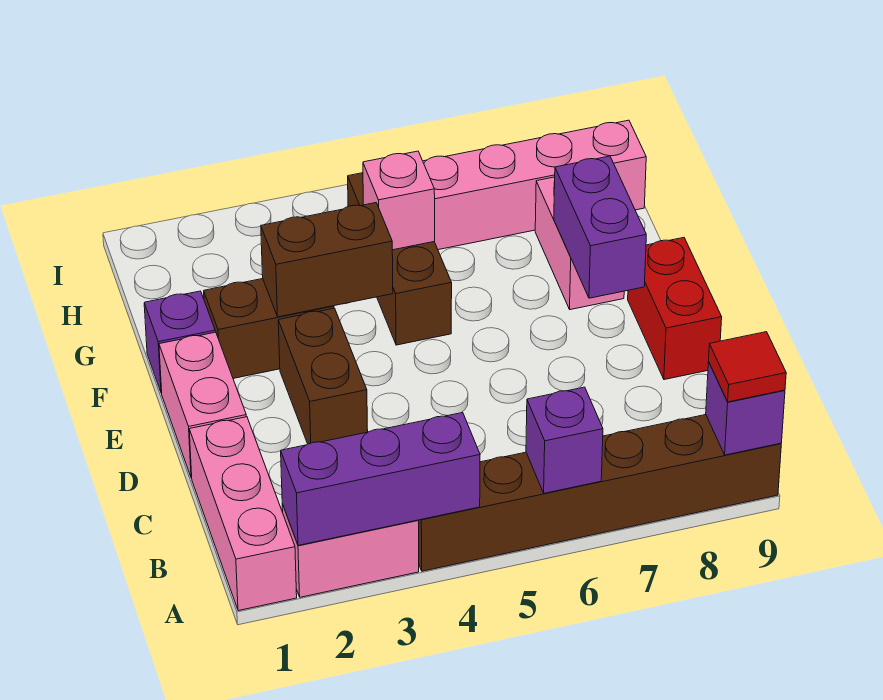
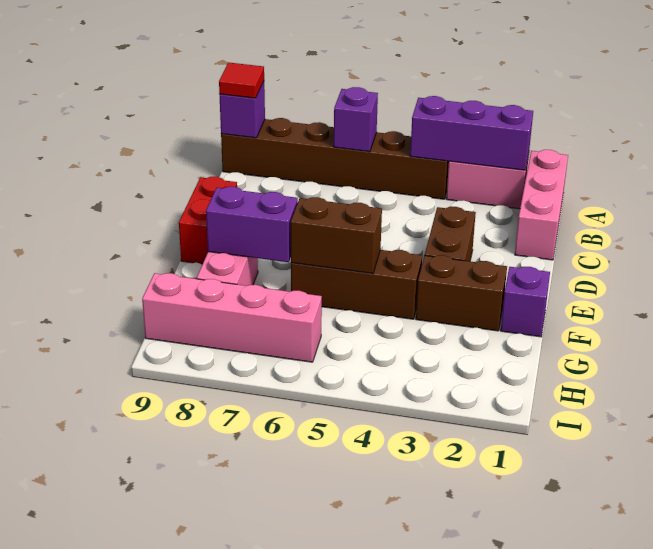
pink brick D1:E1 level 1 -> none
purple brick E8:F8 level 2 -> purple brick F7:F8 level 2
brown brick F3:F4 level 2 -> brown brick F5:F6 level 2
brown brick F5:H5 level 1 -> brown brick F4:F6 level 1
pink brick G5 level 2 -> none

